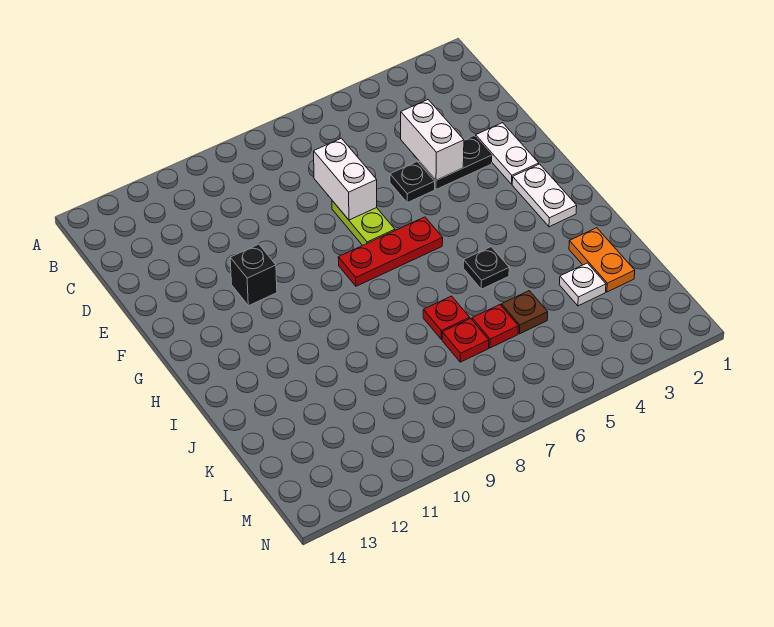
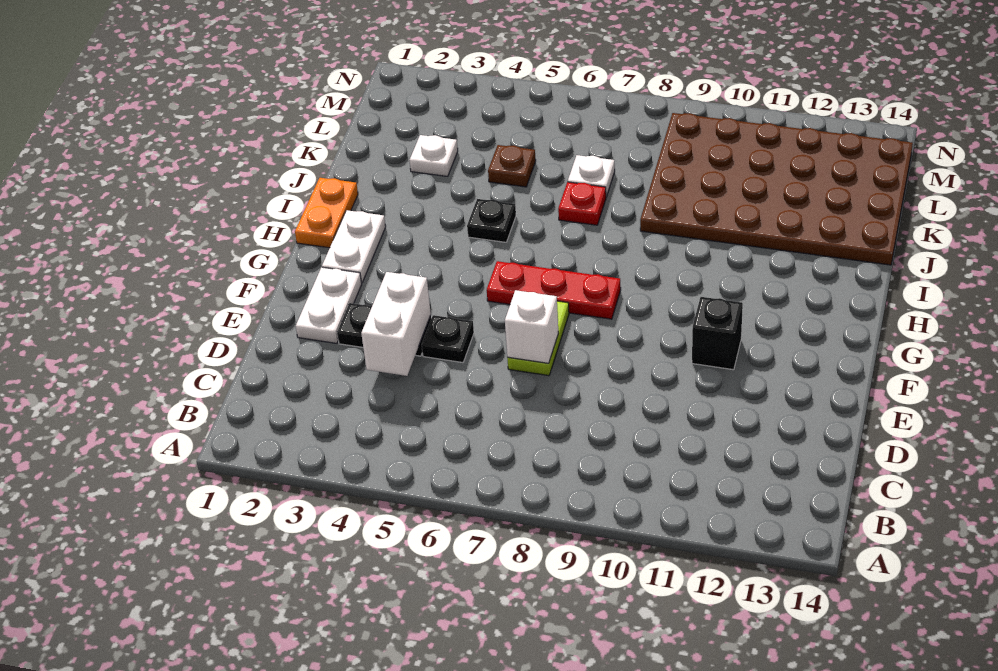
white brick D7:E7 level 2 -> white brick E7 level 2
orange plate J2:K2 level 1 -> orange plate H1:I1 level 1
none -> brown plate J9:M14 level 1
red plate K6 level 1 -> none
red plate K7 level 1 -> white plate K7 level 1

